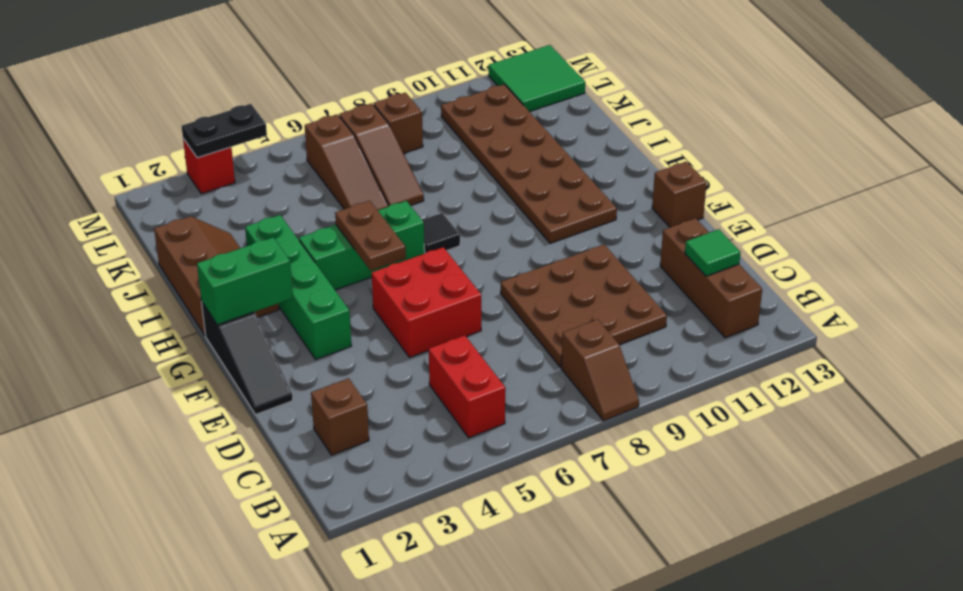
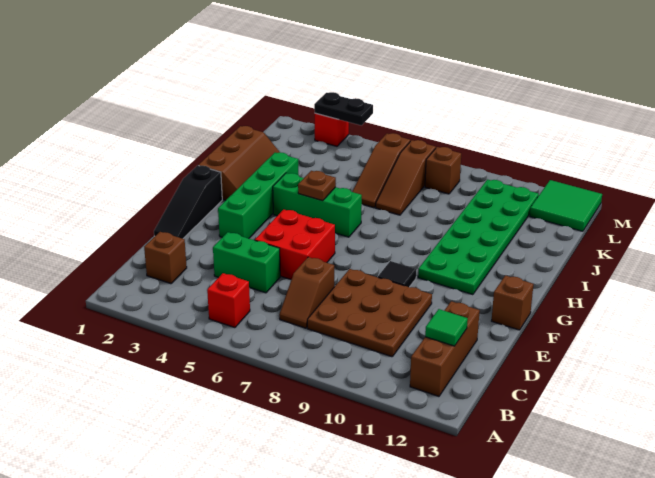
brown slope A8:B8 level 1 top B -> brown slope C7:D7 level 1 top D
red brick B5:C5 level 1 -> red brick B5 level 1
green brick G1:G2 level 2 -> green brick D4:D5 level 1
brown plate G5:H5 level 2 -> brown plate H5 level 2
brown plate G10:L11 level 1 -> green plate G10:L11 level 1
black tile H7 level 1 -> black tile F9 level 1

